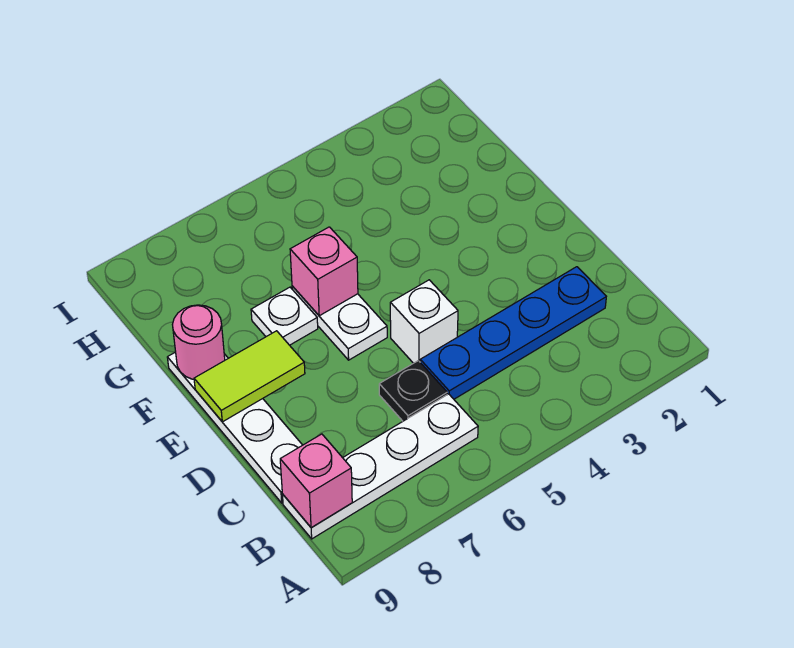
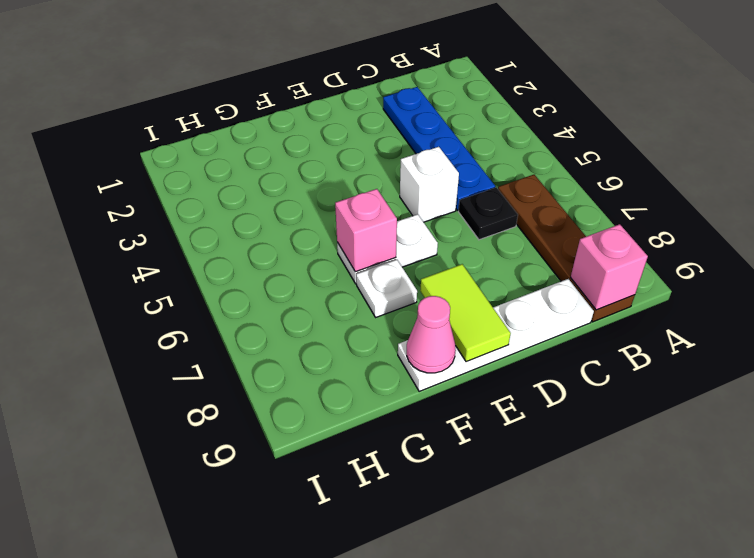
white plate B6:B9 level 1 -> brown plate B6:B9 level 1
pink round brick F9 level 2 -> pink cone F9 level 2

